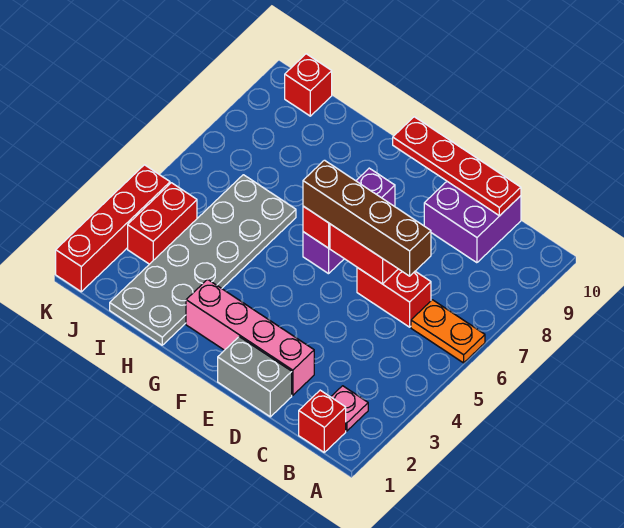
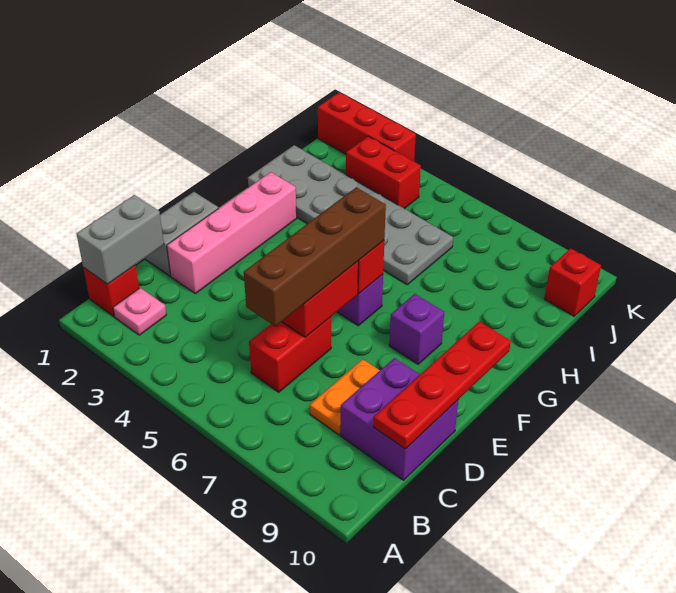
orange plate A6:B6 level 1 -> orange plate C8:D8 level 1
none -> grey brick B1:C1 level 2
red brick K1:K4 level 1 -> red brick K1:K3 level 1

